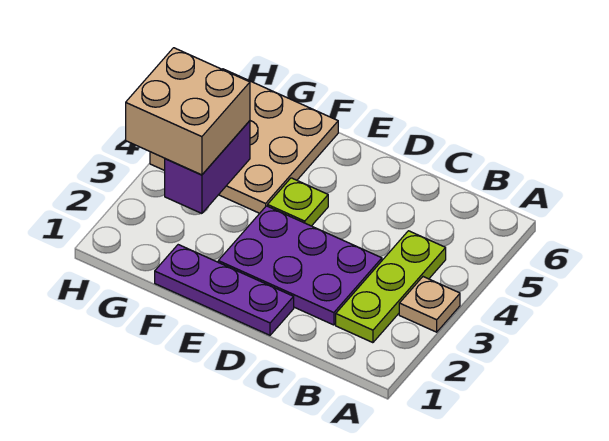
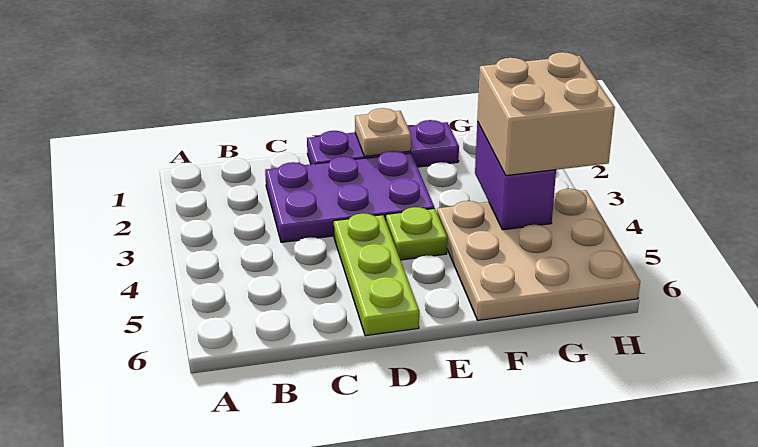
tan plate A3 level 1 -> tan plate E1 level 2
lime plate B2:B4 level 1 -> lime plate D4:D6 level 1

